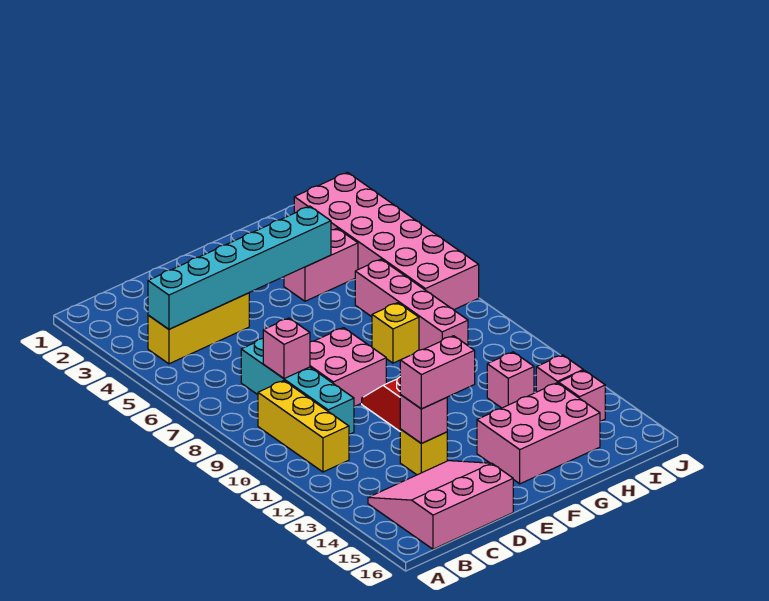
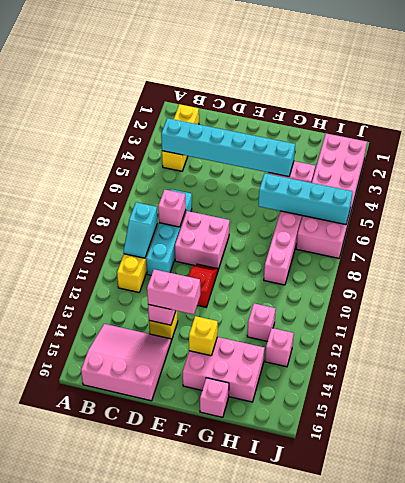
yellow brick B4:D4 level 1 -> yellow brick B2:B4 level 1
none -> cyan slope B9:B10 level 2 top 9
none -> cyan brick G6:J6 level 2
yellow brick G8 level 1 -> yellow brick F14 level 2
pink brick I14 level 1 -> pink brick G16 level 1

